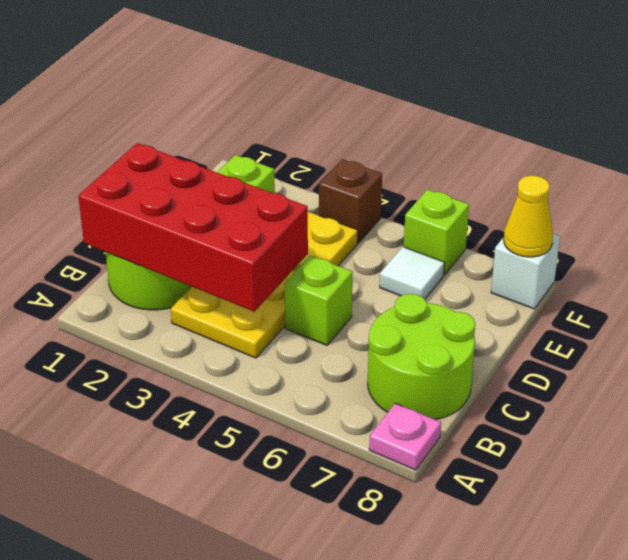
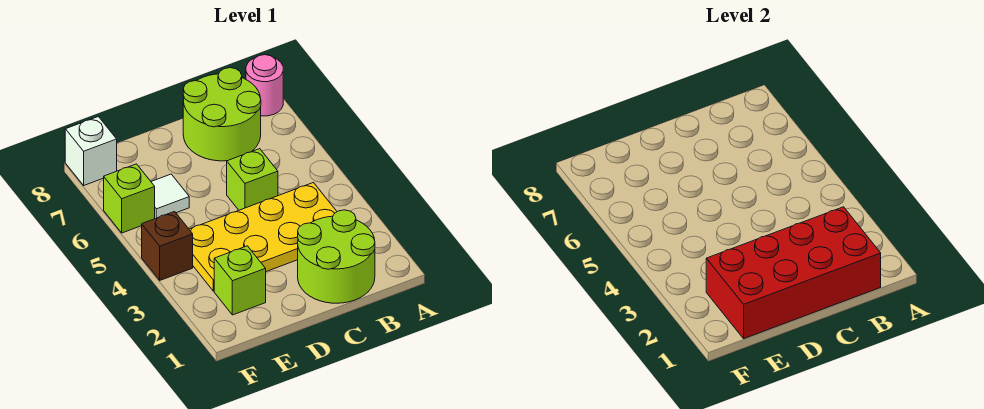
pink plate A8 level 1 -> pink round brick A8 level 1
red brick B1:C4 level 2 -> red brick B1:E2 level 2
yellow cone F8 level 2 -> none

